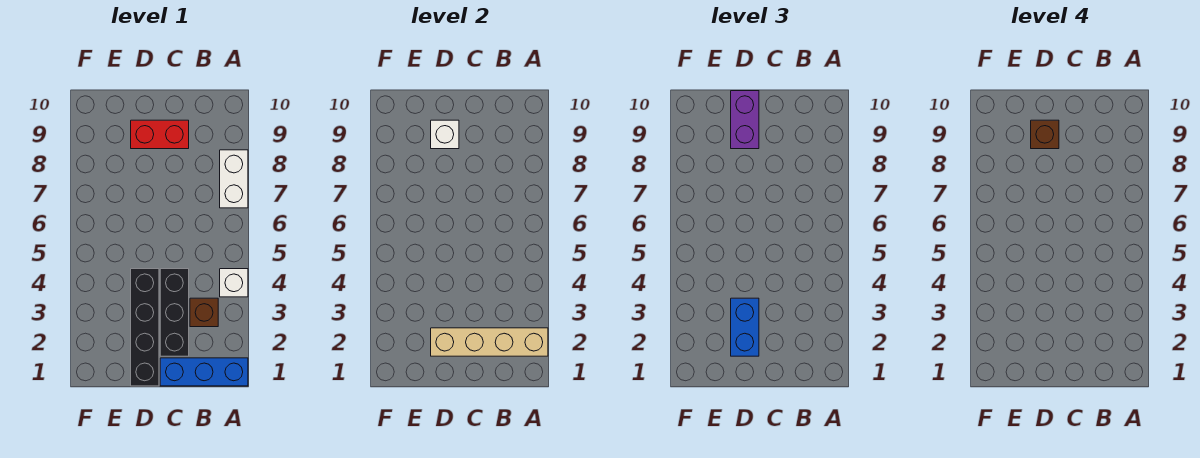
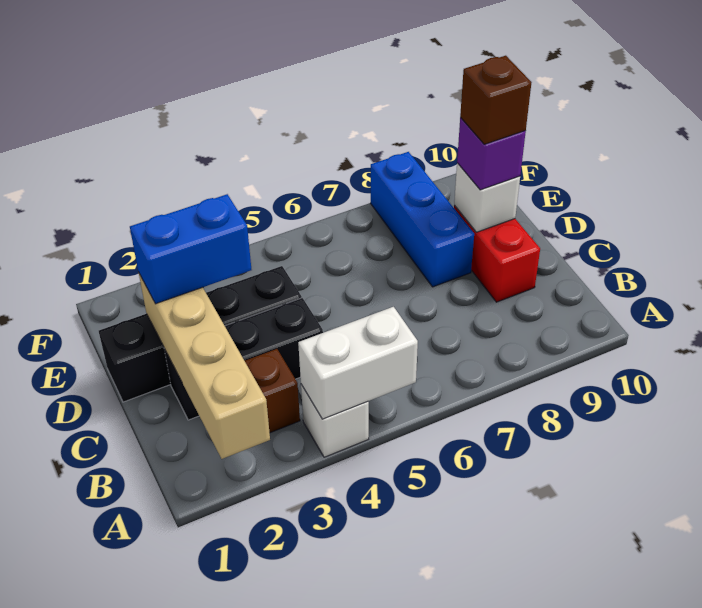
blue brick A1:C1 level 1 -> blue brick D8:F8 level 1
white brick A7:A8 level 1 -> white brick A4:A5 level 2
purple brick D9:D10 level 3 -> purple brick D9 level 3

